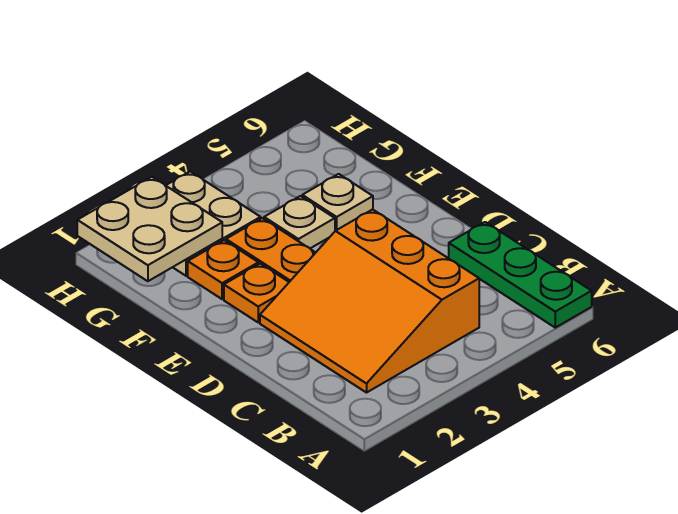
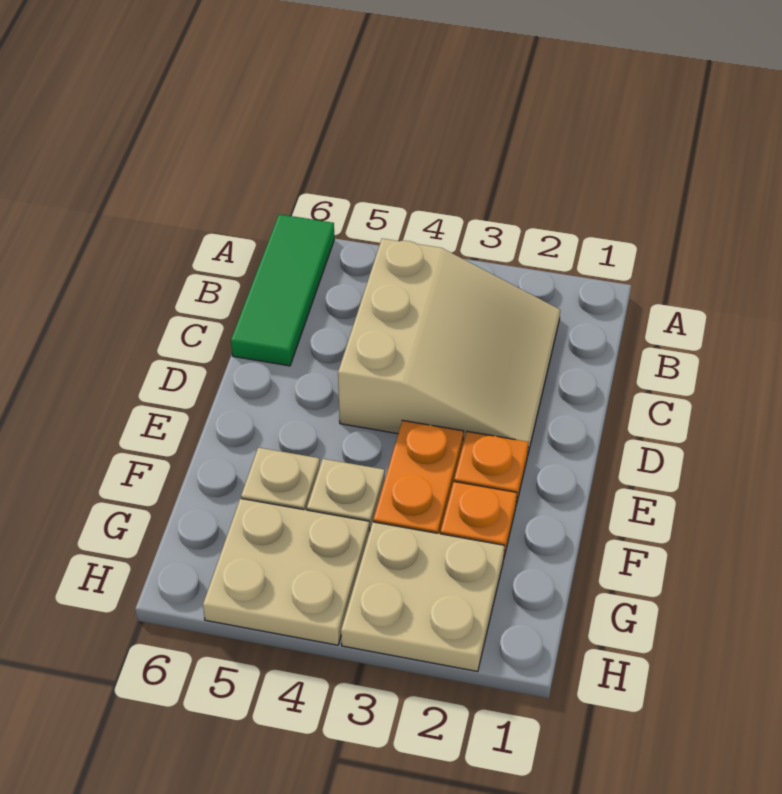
green plate A6:C6 level 1 -> green tile A6:C6 level 1
orange slope B2:D4 level 1 top 4 -> tan slope B2:D4 level 1 top 4
tan plate G1:H2 level 2 -> tan plate G4:H5 level 1

